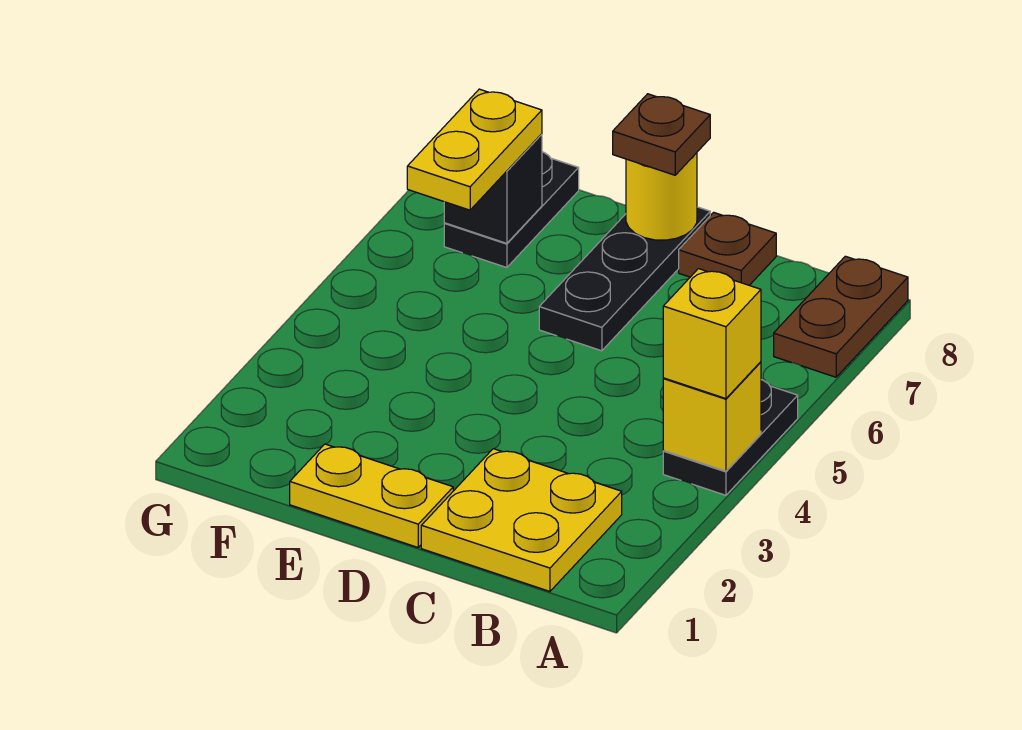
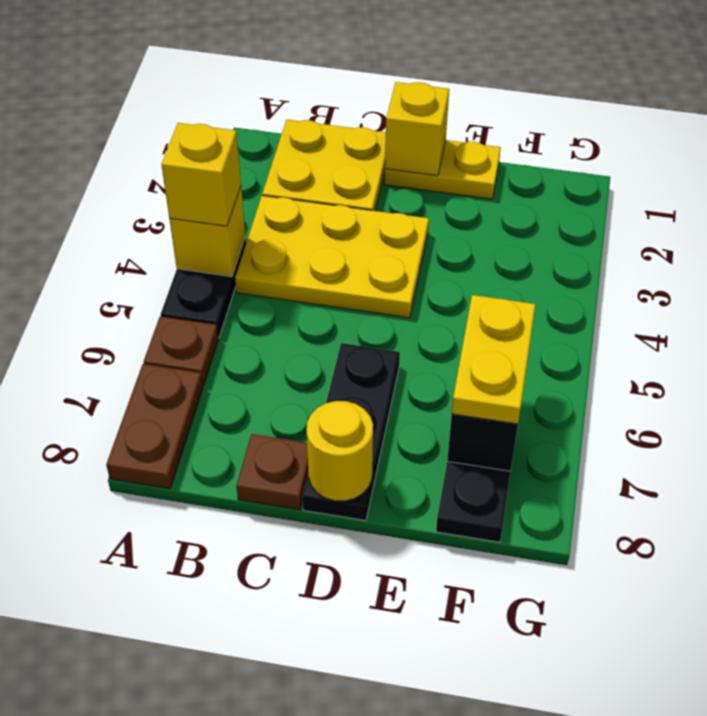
none -> yellow plate B3:D4 level 1
none -> yellow brick D1 level 2
brown plate D8 level 3 -> brown plate A6 level 1

